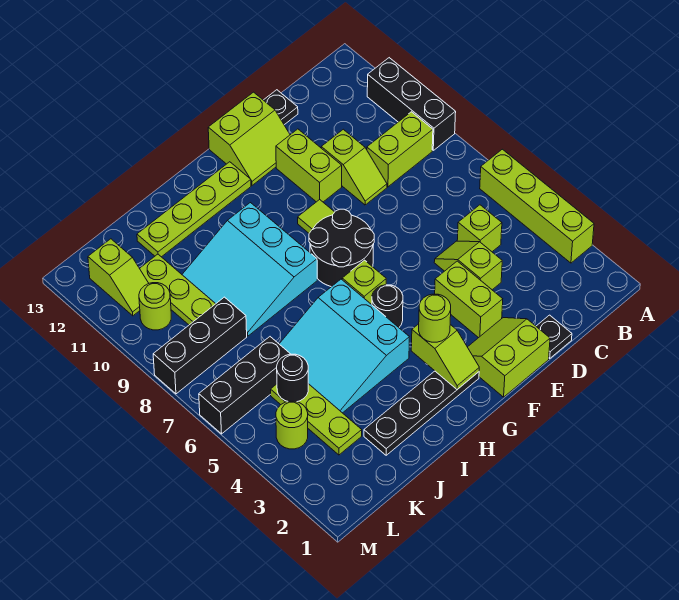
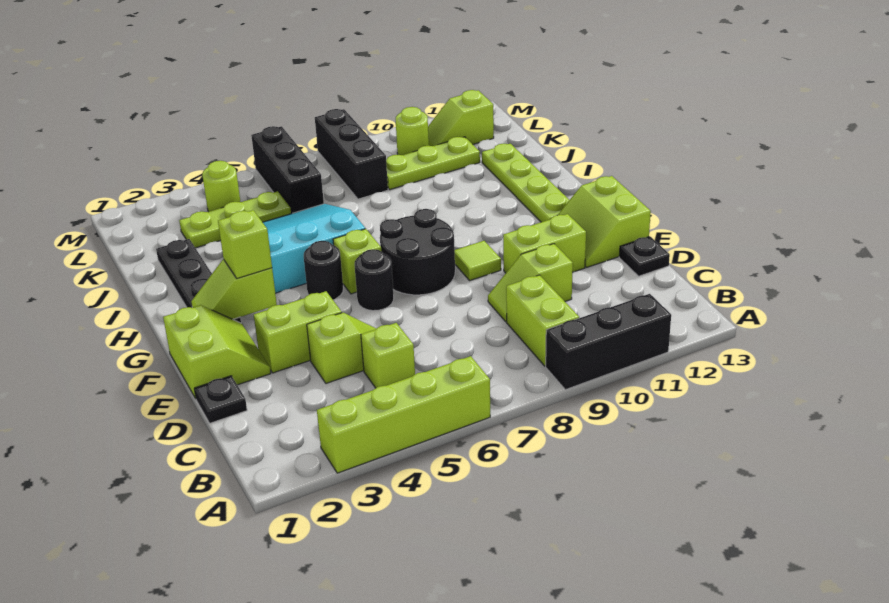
lime round brick G3 level 3 -> lime brick G3 level 3
cyan slope H8:J10 level 1 top H -> none
black round brick K5 level 2 -> black round brick F6 level 1

